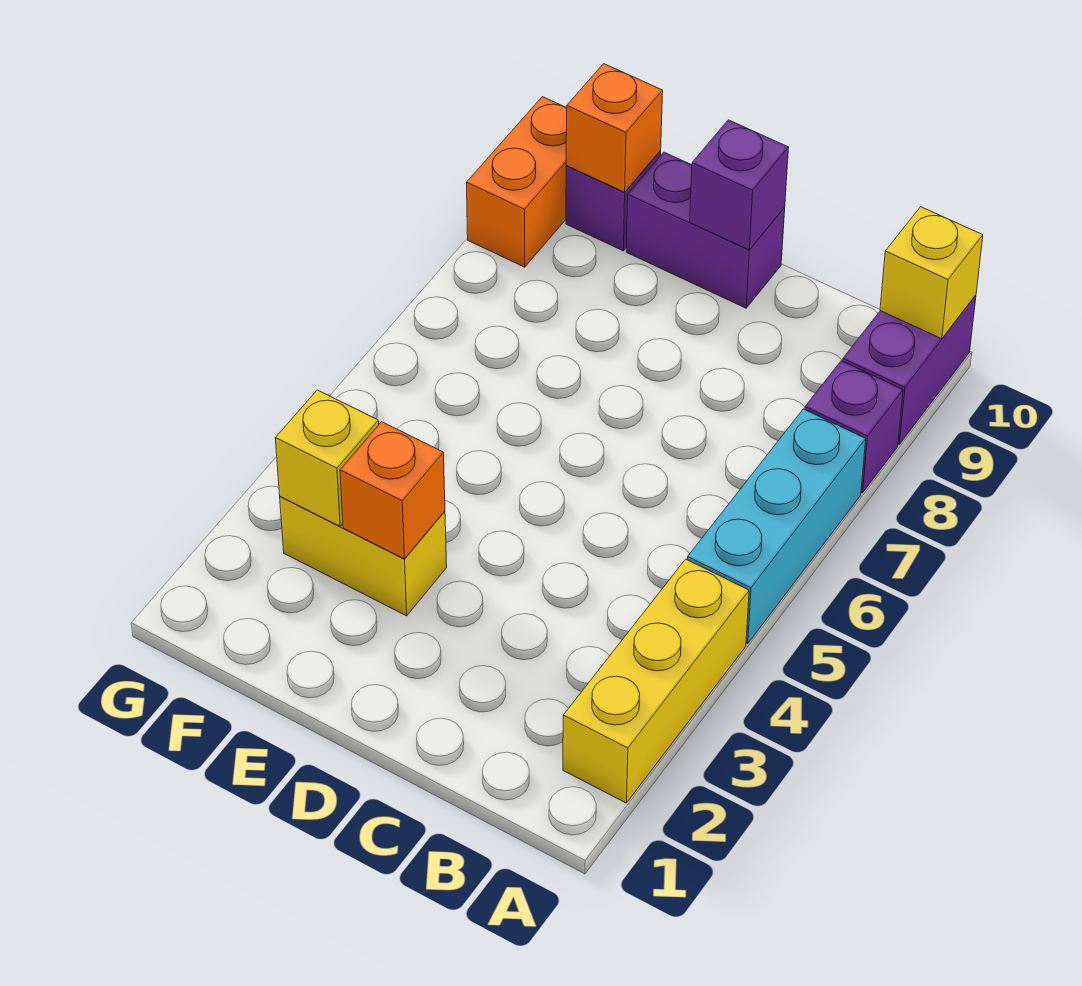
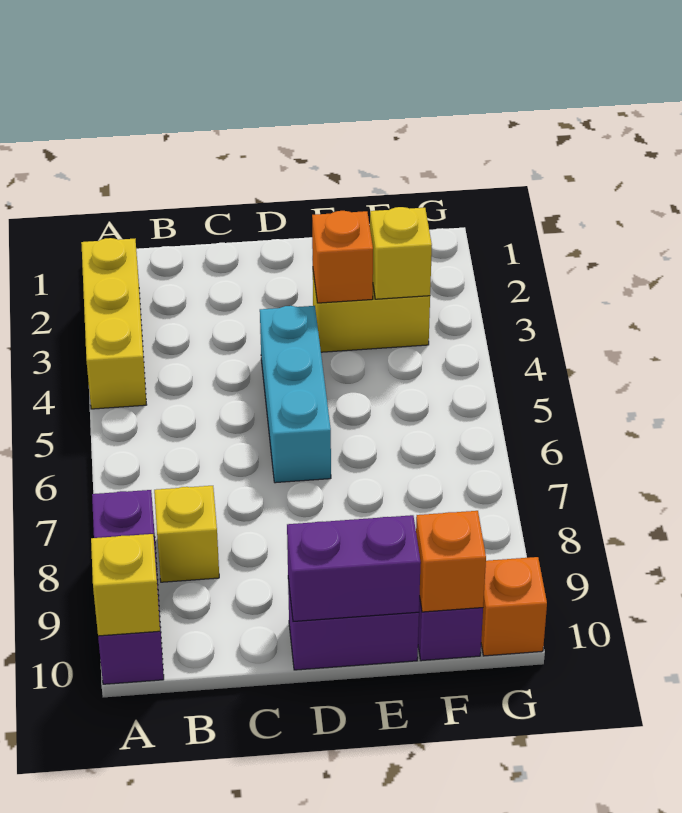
cyan brick A5:A7 level 1 -> cyan brick D4:D6 level 1
none -> yellow brick B8 level 1
purple brick D10 level 2 -> purple brick D10:E10 level 2
orange brick G9:G10 level 1 -> orange brick G10 level 1

